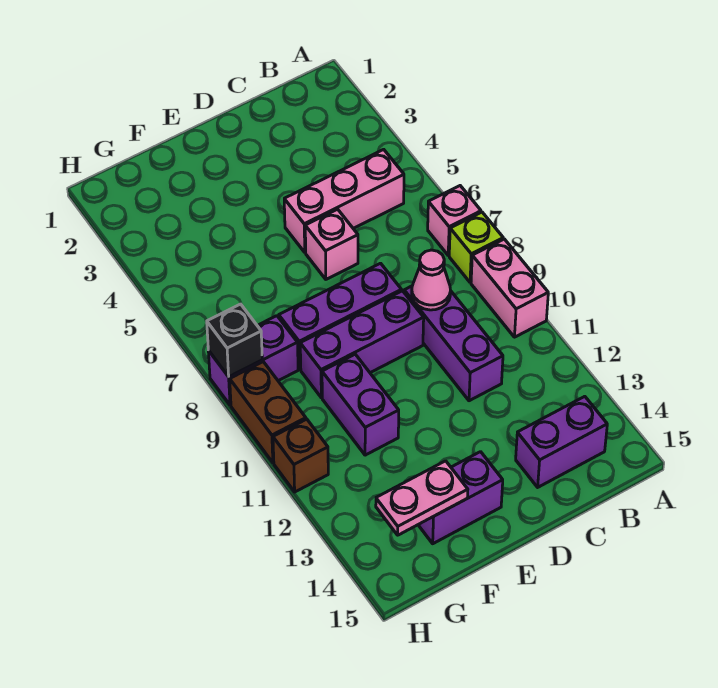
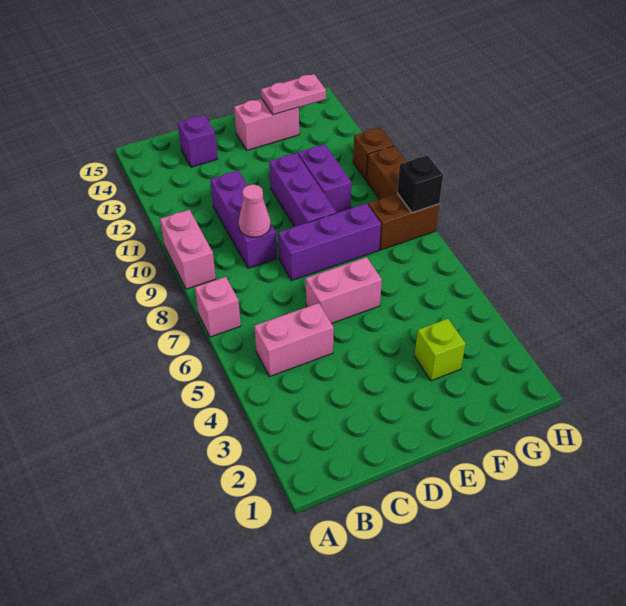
lime brick A8 level 1 -> lime brick F3 level 1
pink brick B5:D5 level 1 -> pink brick B5:C5 level 1
purple brick B14:C14 level 1 -> purple brick C14 level 1
pink brick D6 level 1 -> pink brick D6:E6 level 1
purple brick D9:F9 level 1 -> purple brick E9:E11 level 1
purple brick E14:F14 level 1 -> pink brick E14:F14 level 1
purple brick G8:H8 level 1 -> brown brick G8:H8 level 1

